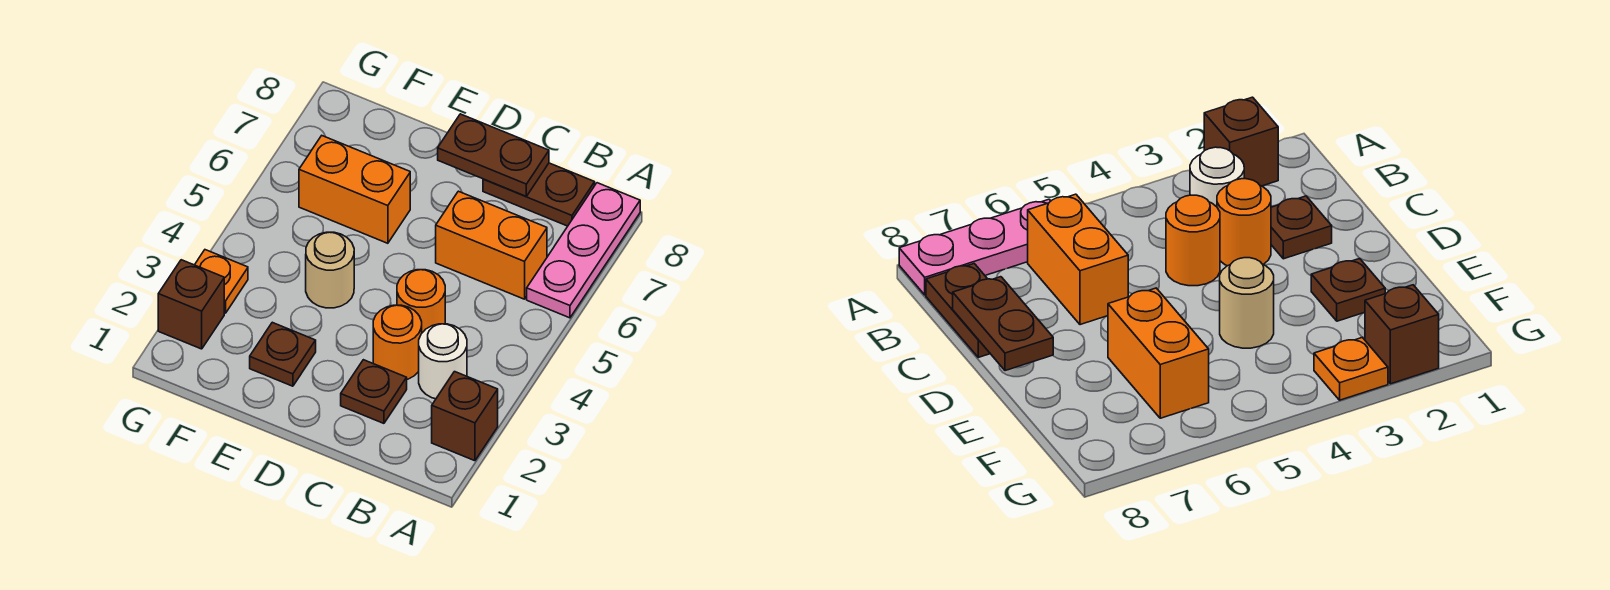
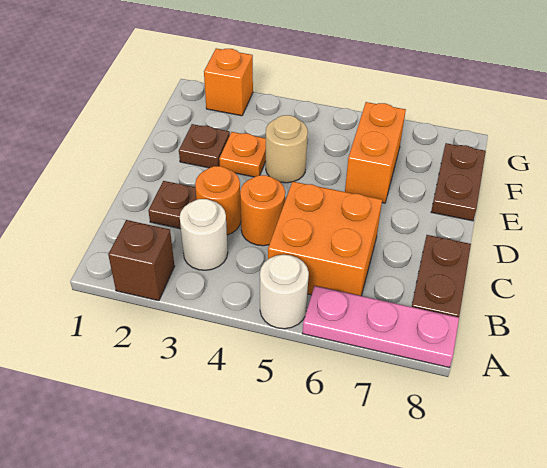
none -> white round brick A5 level 1
orange brick B6:C6 level 1 -> orange brick B5:C6 level 1
brown plate C8:D8 level 2 -> brown plate E8:F8 level 1
brown brick G2 level 1 -> orange brick G2 level 1
orange plate G3 level 1 -> orange plate E3 level 1

